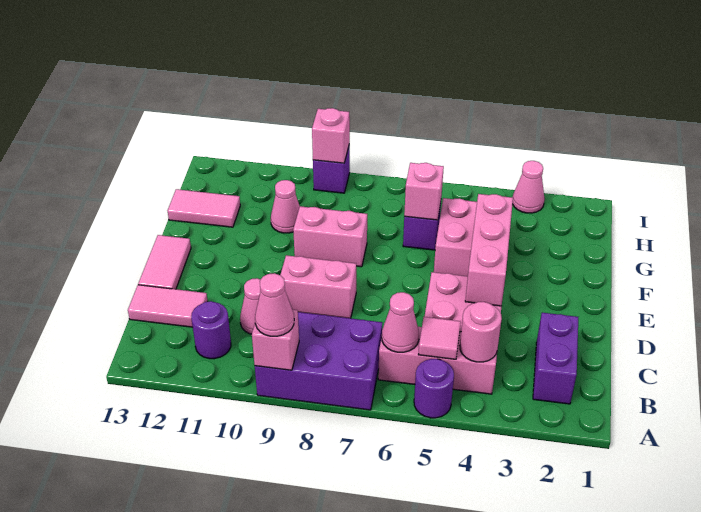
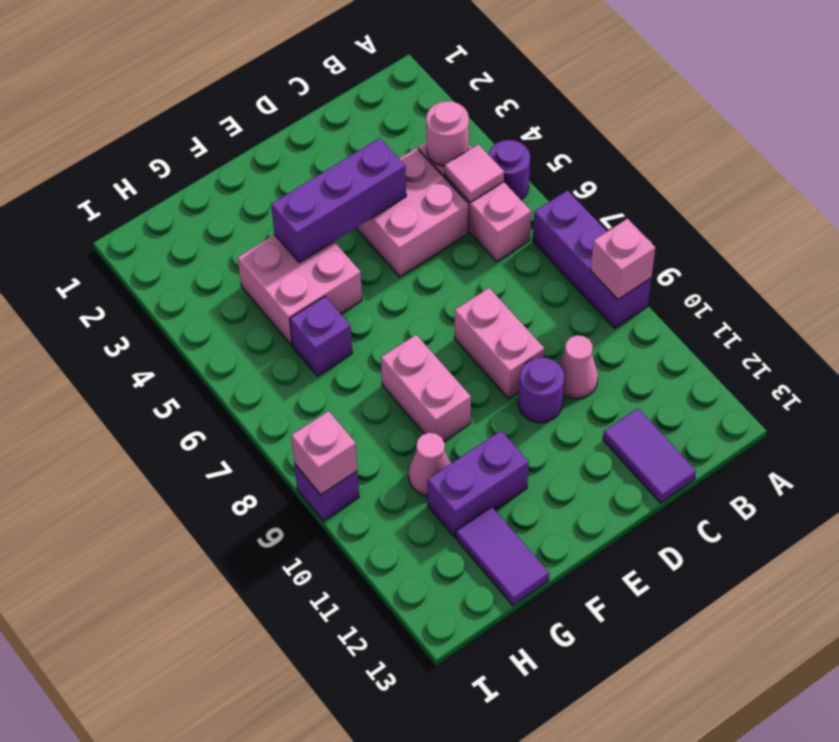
purple brick A7:B9 level 1 -> purple brick A7:A9 level 1
pink cone A9 level 3 -> none
purple brick B2:C2 level 1 -> purple brick F11:G11 level 1
pink cone B6 level 2 -> none
purple round brick B11 level 1 -> purple round brick D10 level 1
pink tile C12:C13 level 1 -> purple tile C12:C13 level 1
pink brick D4:F4 level 2 -> purple brick D4:F4 level 2
pink tile D13:E13 level 1 -> none
pink brick G6 level 2 -> none
pink tile G12:G13 level 1 -> purple tile G12:G13 level 1
pink cone I3 level 1 -> none

